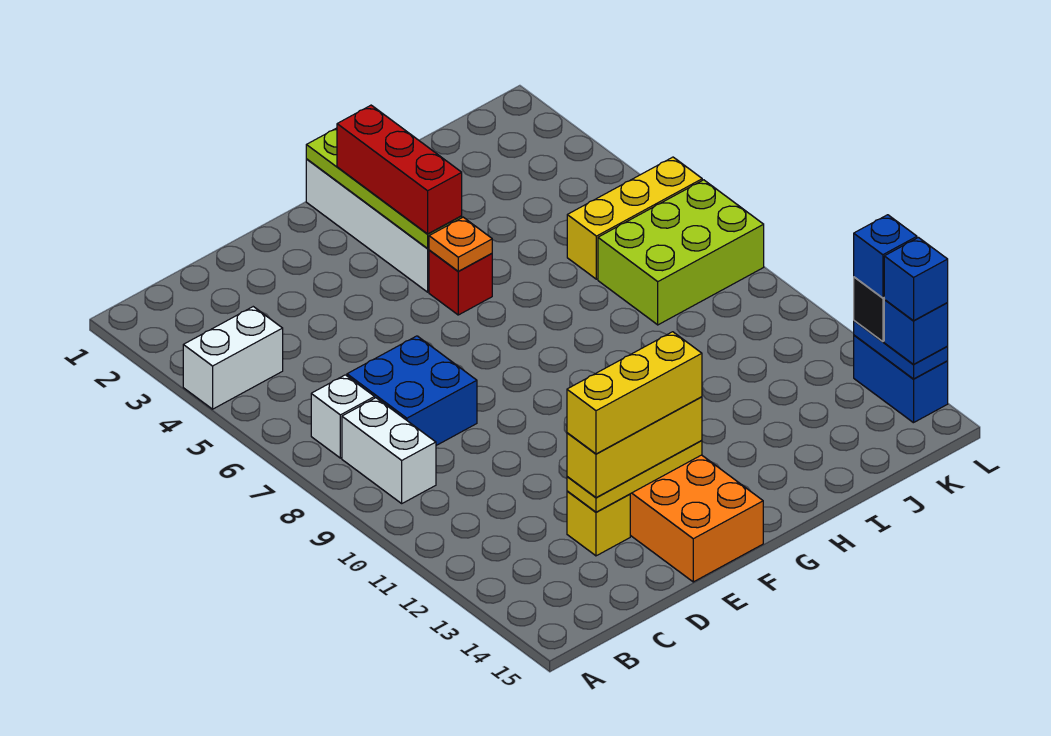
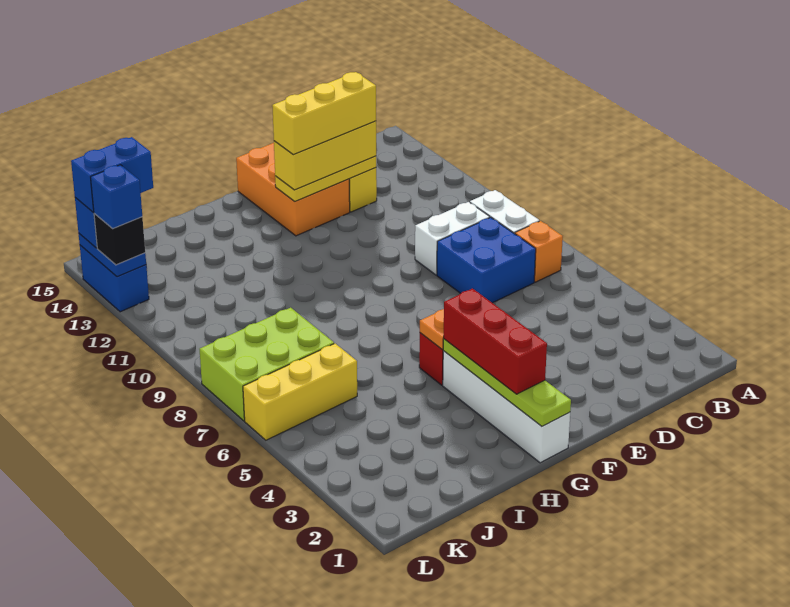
white brick A4:B4 level 1 -> white brick C9:D9 level 1
white brick B7 level 1 -> orange brick B7 level 1
blue brick L14 level 4 -> blue brick K14:L14 level 4

